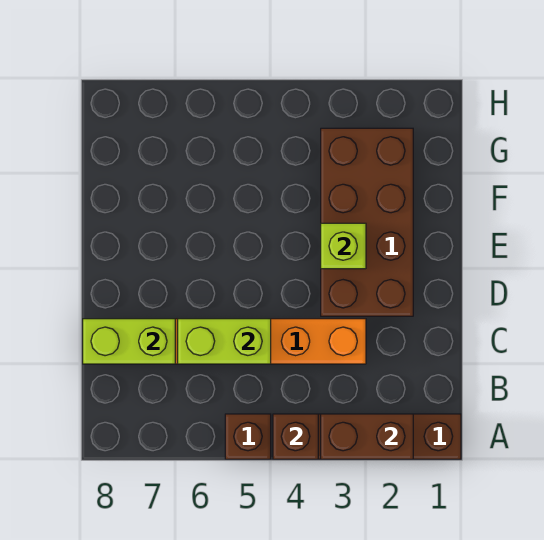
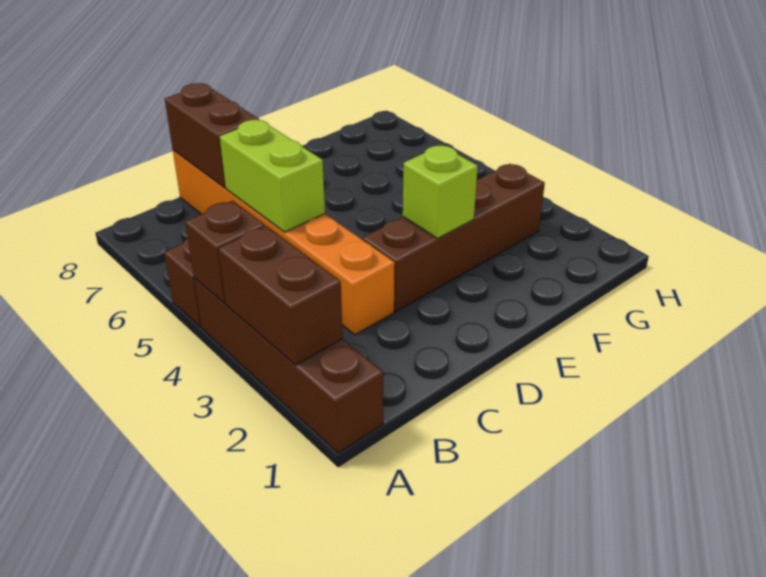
lime brick C7:C8 level 2 -> brown brick C7:C8 level 2
brown brick D2:G3 level 1 -> brown brick D3:G3 level 1

